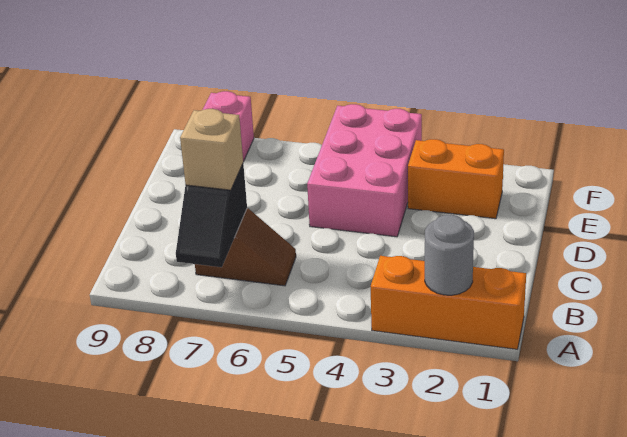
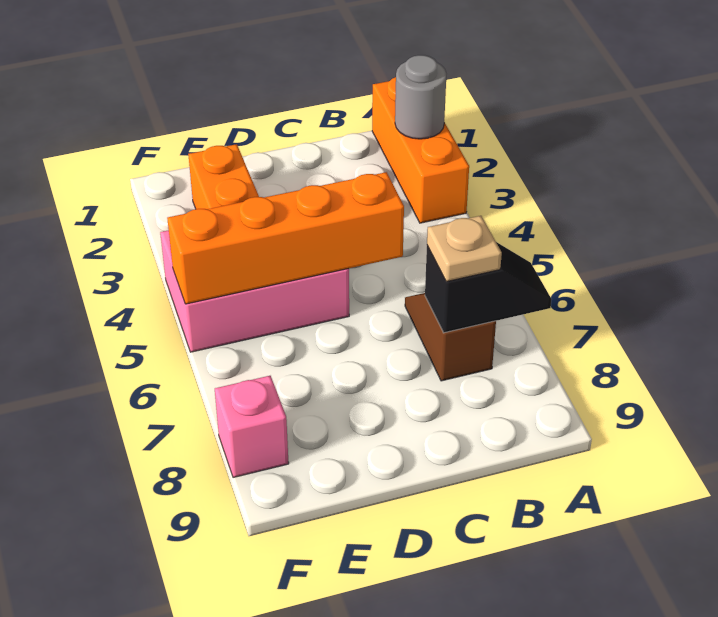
tan brick B7 level 3 -> tan plate B7 level 3
none -> orange brick C5:F5 level 2

